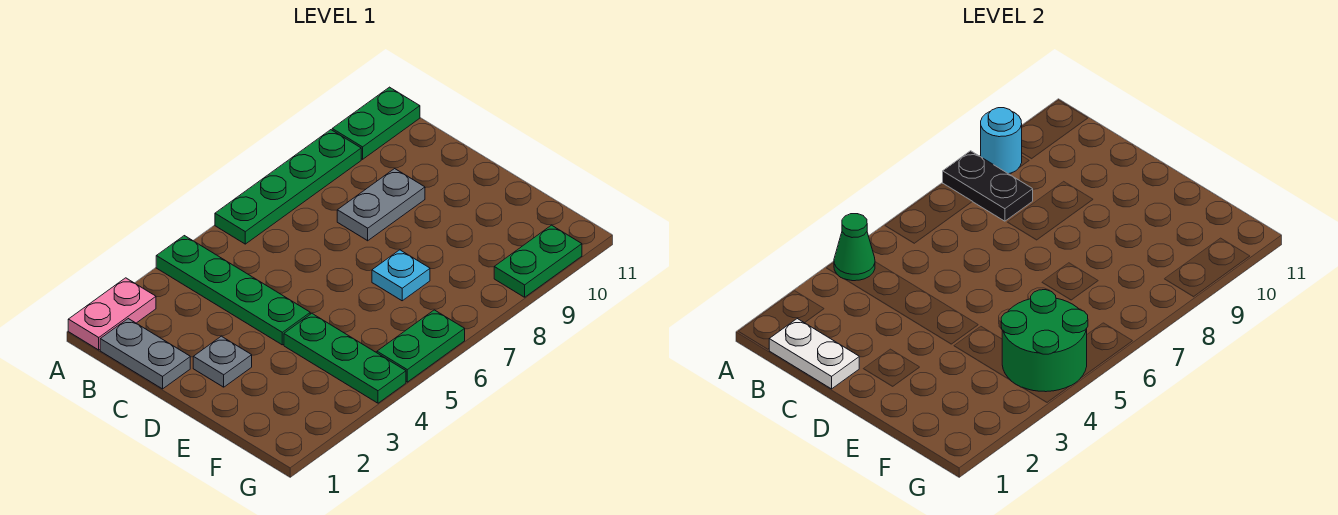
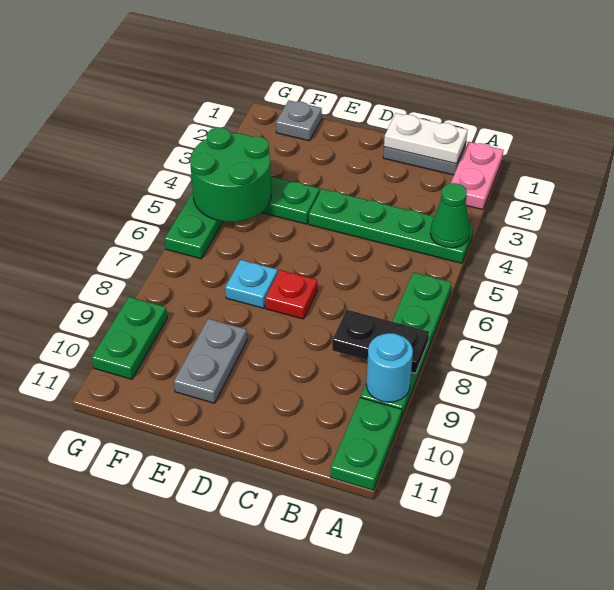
grey plate C8:C9 level 1 -> grey plate E9:E10 level 1
grey plate D2 level 1 -> grey plate F1 level 1
none -> red plate D7 level 1

